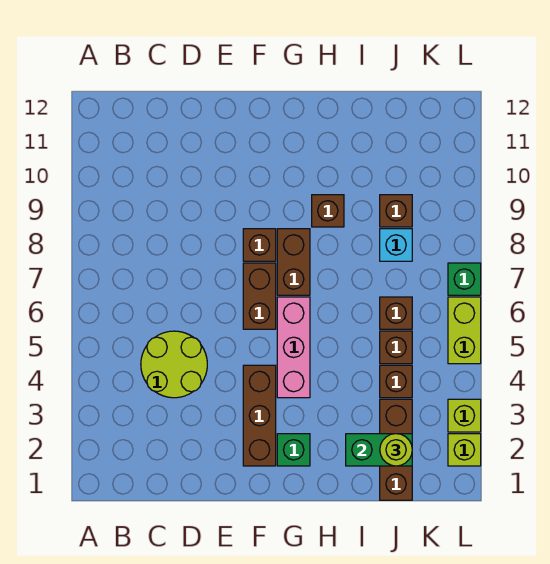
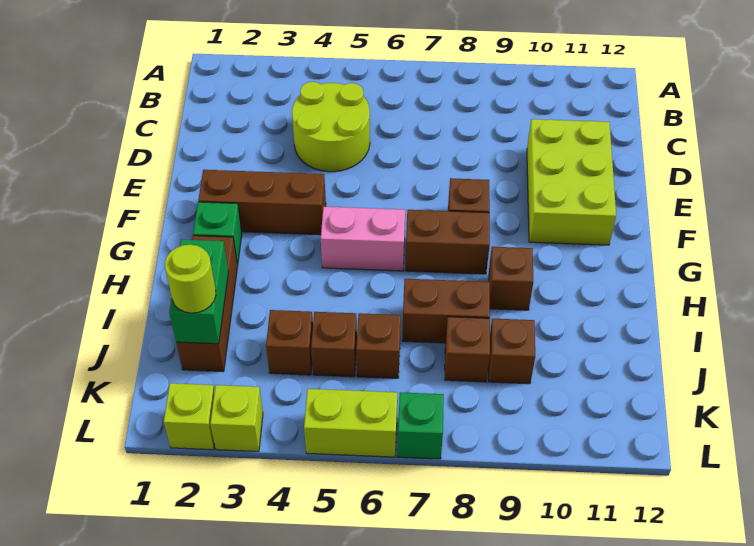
none -> lime brick D10:F11 level 1
brown brick F6:F7 level 1 -> brown brick I7:I8 level 1
pink brick G4:G6 level 1 -> pink brick G5:G6 level 1
brown brick J1:J3 level 1 -> brown brick H2:J2 level 1
cyan brick J8 level 1 -> brown brick J8 level 1

